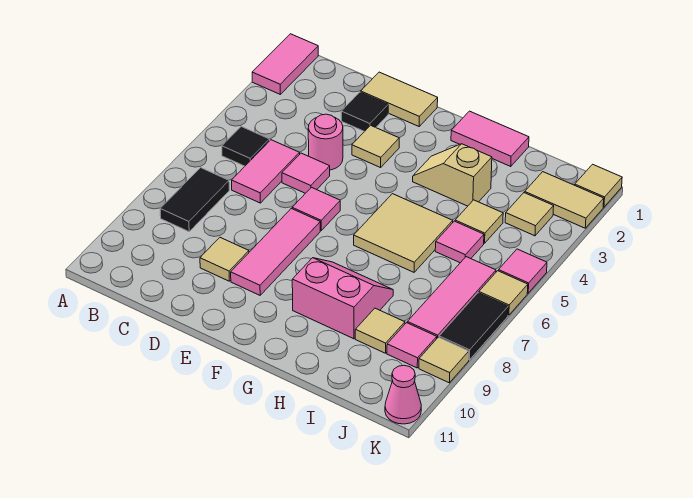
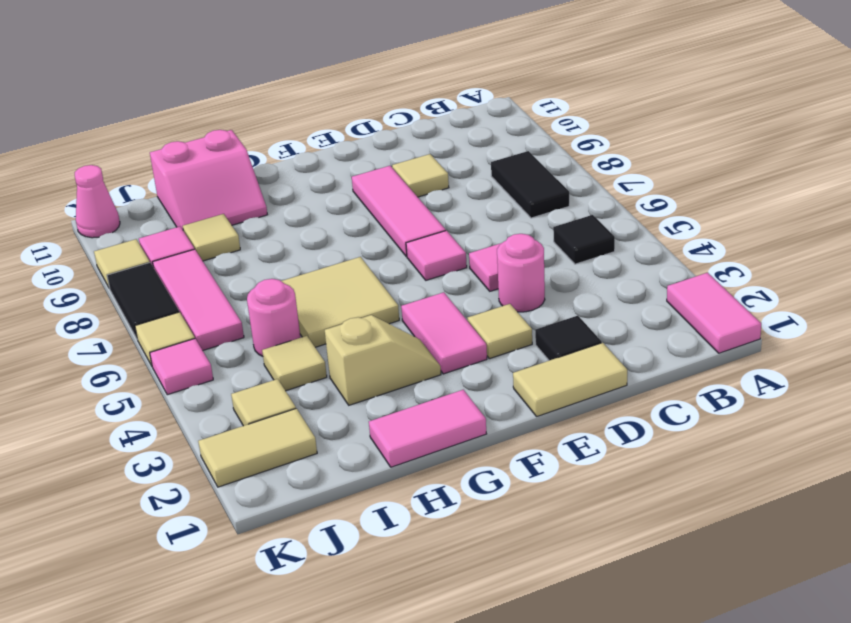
pink tile C5:C6 level 1 -> pink tile F3:F4 level 1
pink slope G8:H9 level 1 top 9 -> pink slope H10:I11 level 1 top 11
pink tile I5 level 1 -> pink round brick I5 level 1
tan tile K1 level 1 -> none

